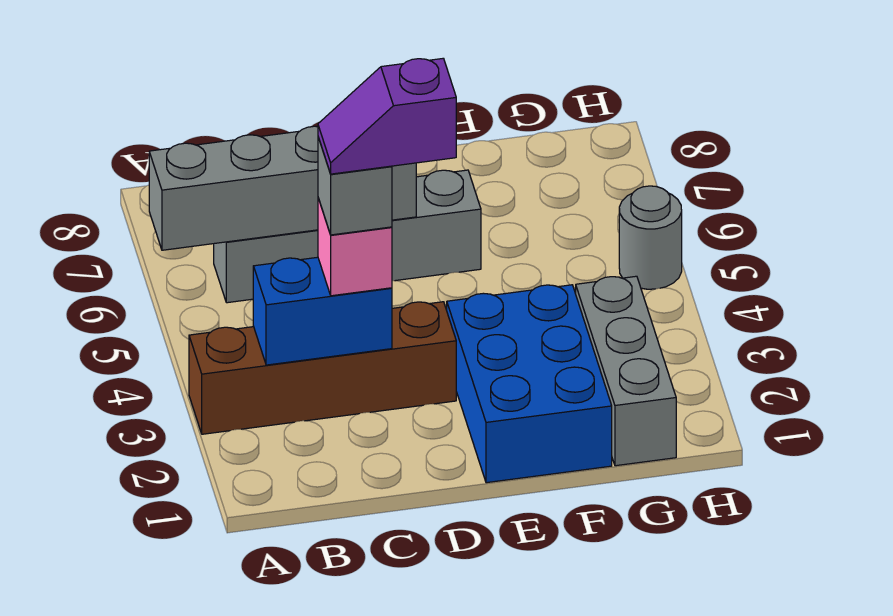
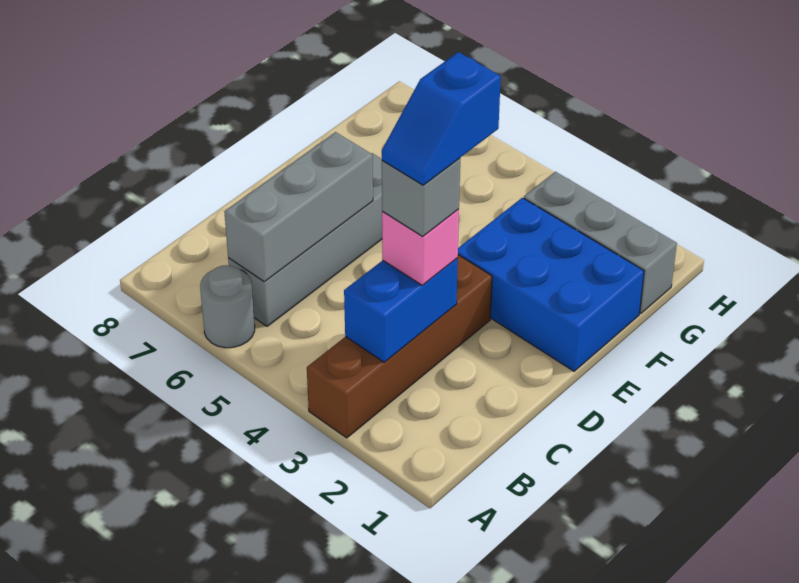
grey brick A6:D6 level 2 -> grey brick B6:D6 level 2
purple slope C3:D3 level 5 top D -> blue slope C3:D3 level 5 top D
grey round brick H5 level 1 -> grey round brick A6 level 1

